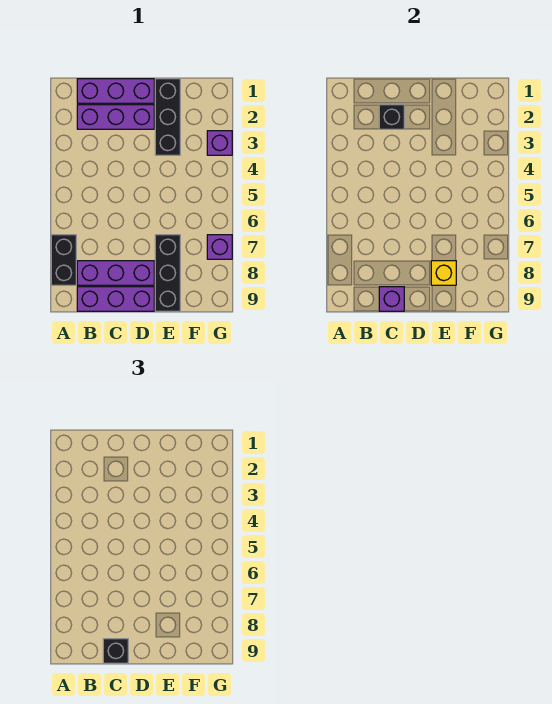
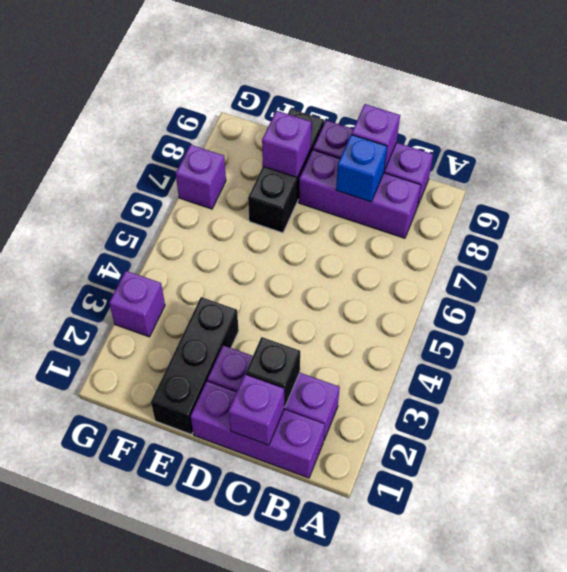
black brick A7:A8 level 1 -> none
none -> purple brick C1 level 2
none -> blue brick C8 level 2
black brick C9 level 3 -> none
yellow brick E8 level 2 -> purple brick E8 level 2

